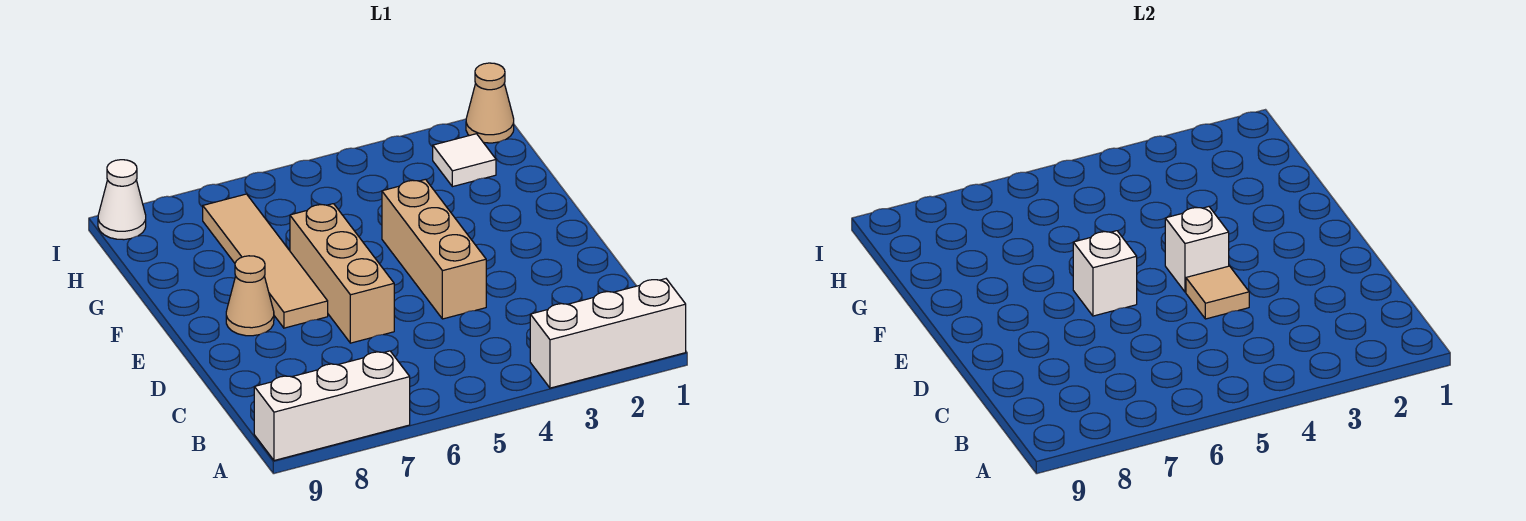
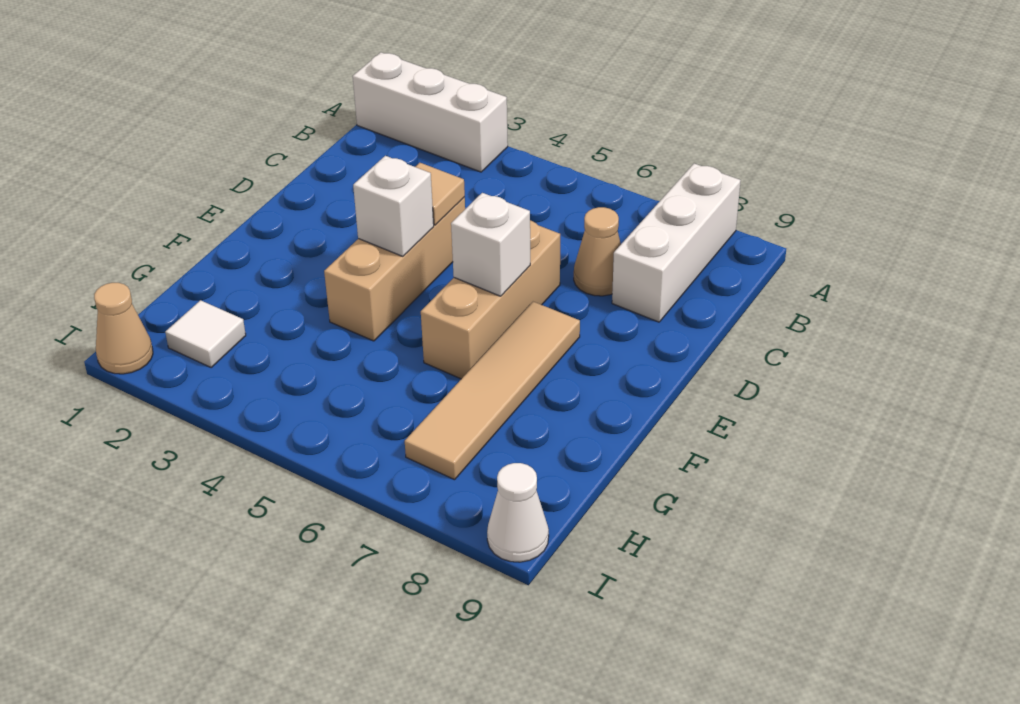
white brick A7:A9 level 1 -> white brick A8:C8 level 1
tan cone E8 level 1 -> tan cone C7 level 1

